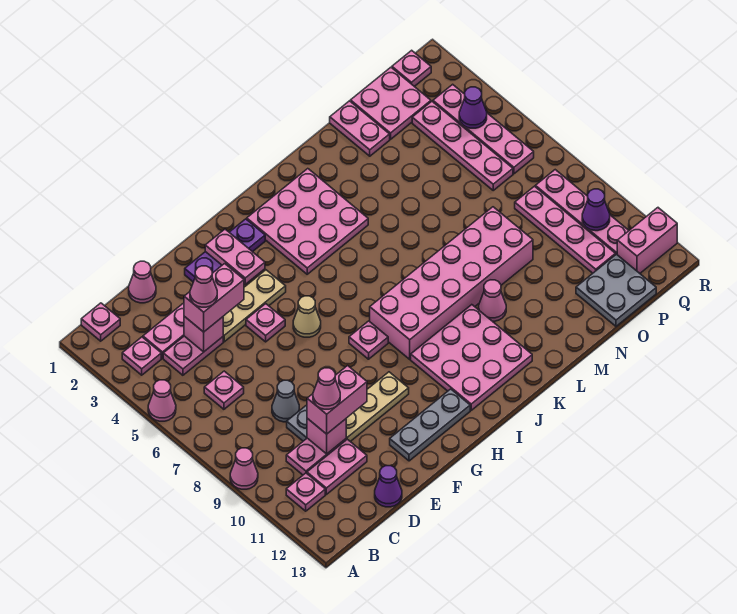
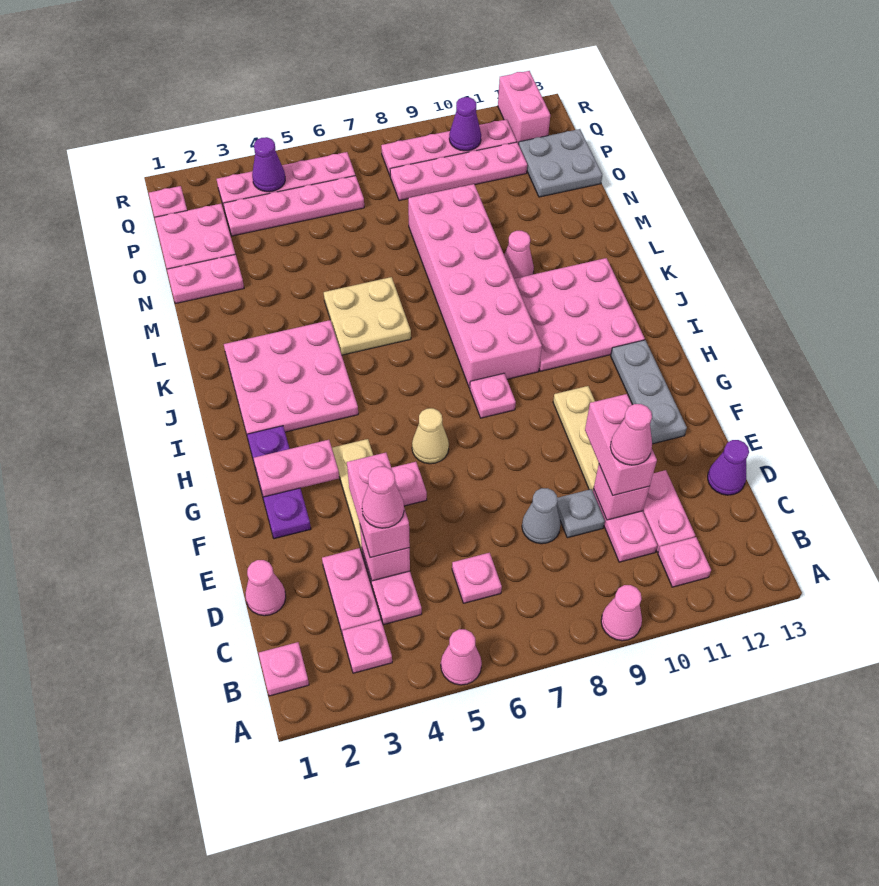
none -> tan plate K5:L6 level 1

